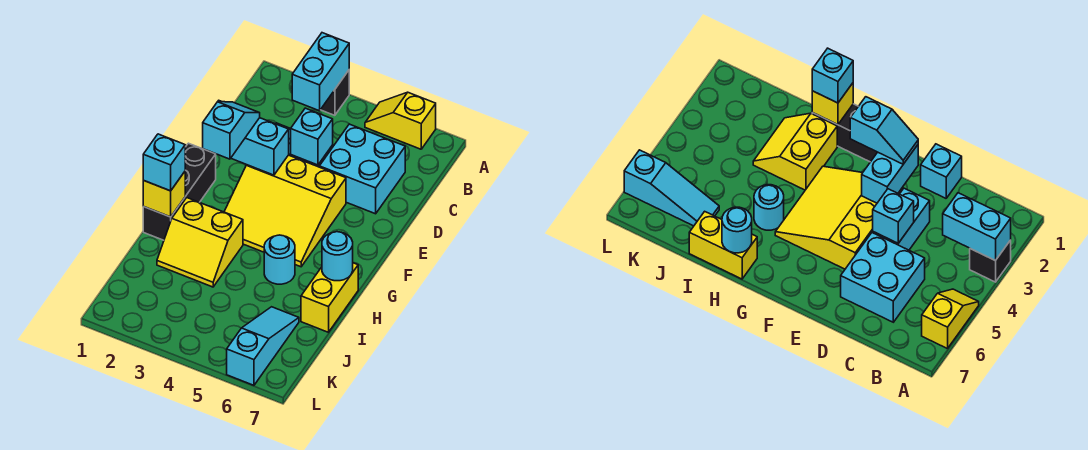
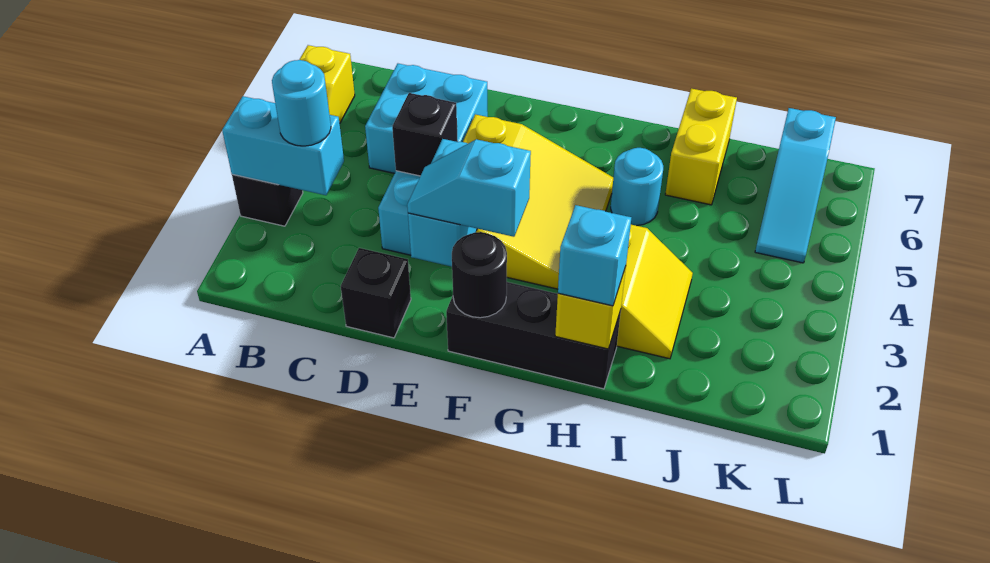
cyan brick D1 level 1 -> black brick D1 level 1
cyan brick D4 level 2 -> black brick D4 level 2
none -> black round brick F1 level 2
yellow brick H7:I7 level 1 -> yellow brick I6:I7 level 1
cyan round brick H7 level 2 -> cyan round brick B3 level 3
cyan slope J6:L6 level 1 top L -> cyan slope K5:K7 level 1 top 7

